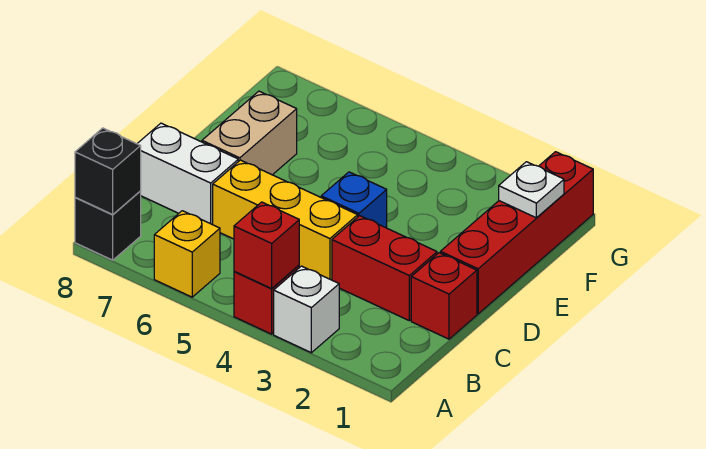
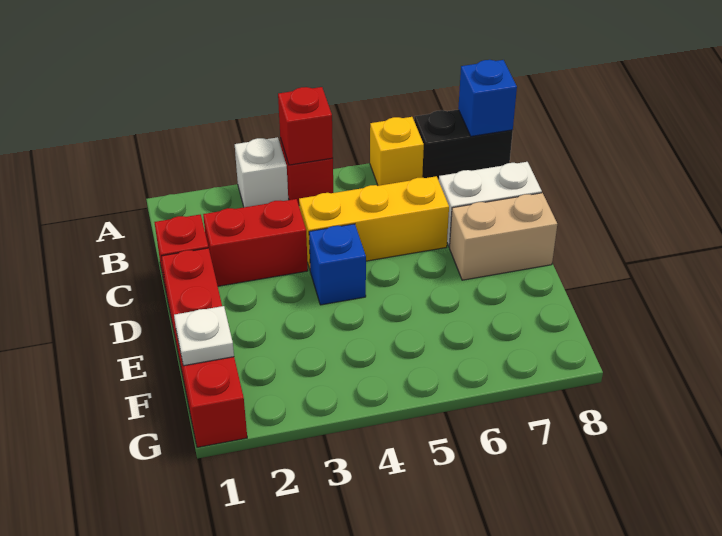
black brick A8 level 1 -> black brick A7:A8 level 1
black brick A8 level 2 -> blue brick A8 level 2
tan brick D7:E7 level 1 -> tan brick D7:D8 level 1

